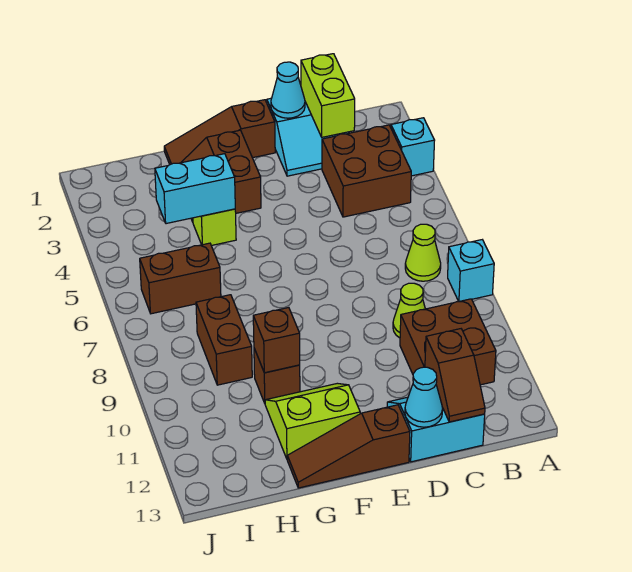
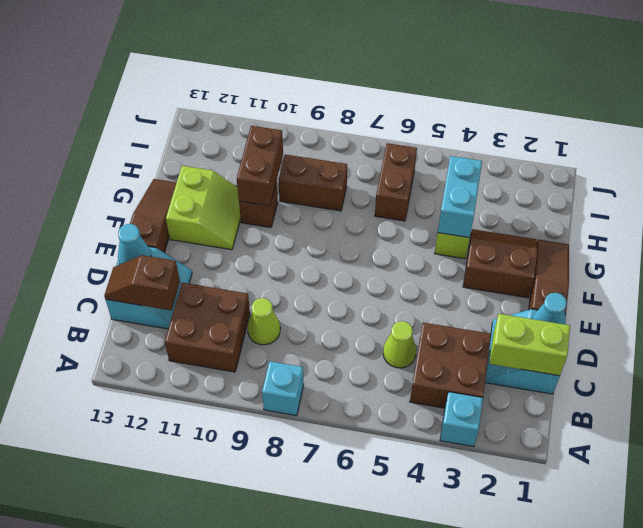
lime cone B7 level 1 -> lime cone C5 level 1
brown brick G10 level 2 -> brown brick G10:H10 level 2

